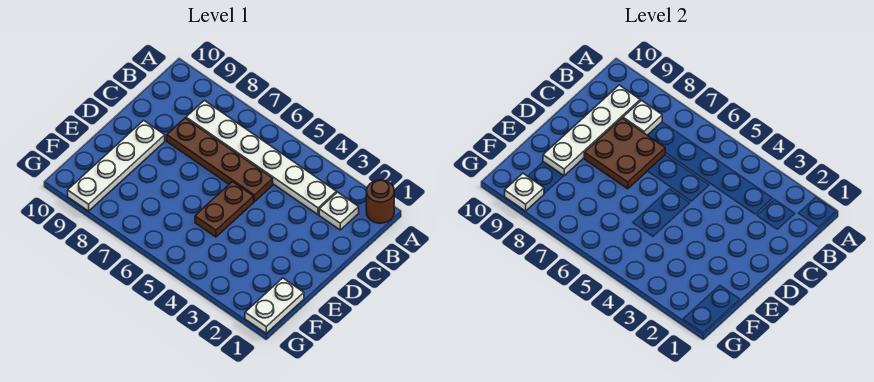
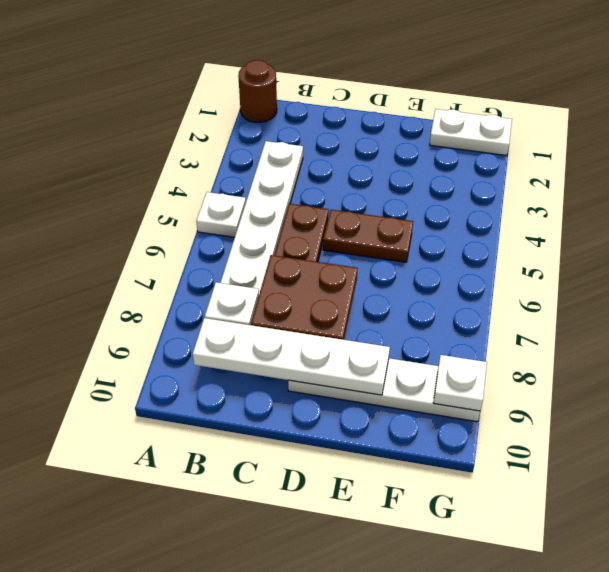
white plate B2 level 1 -> white plate A5 level 1

